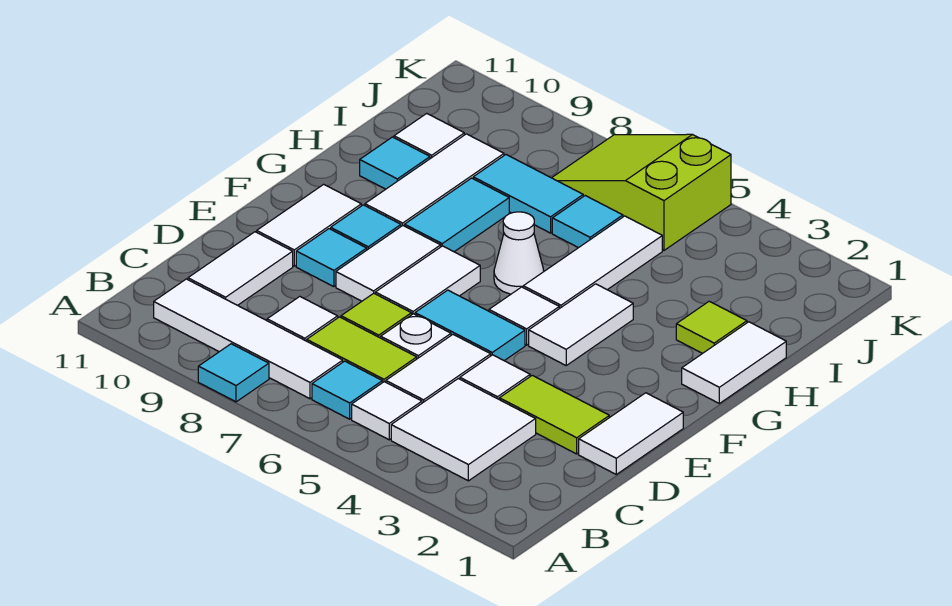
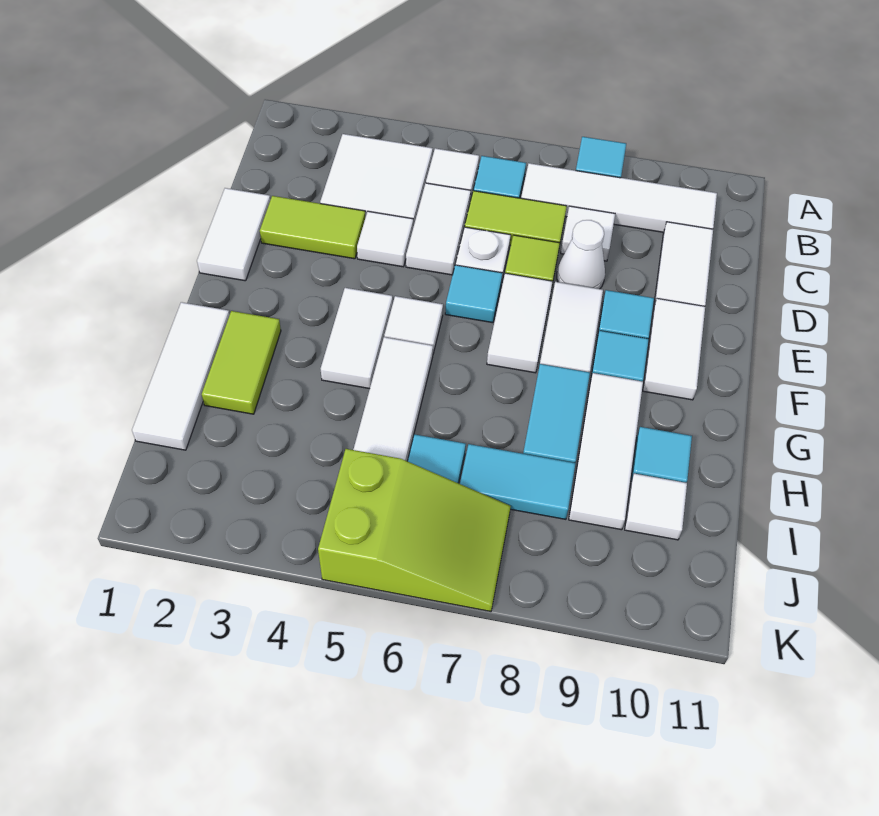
cyan tile E5:E6 level 1 -> cyan tile E6 level 1
white tile G1:H1 level 1 -> white tile G1:I1 level 1
white cone G6 level 1 -> white cone D8 level 1
lime tile H2 level 1 -> lime tile G2:H2 level 1

